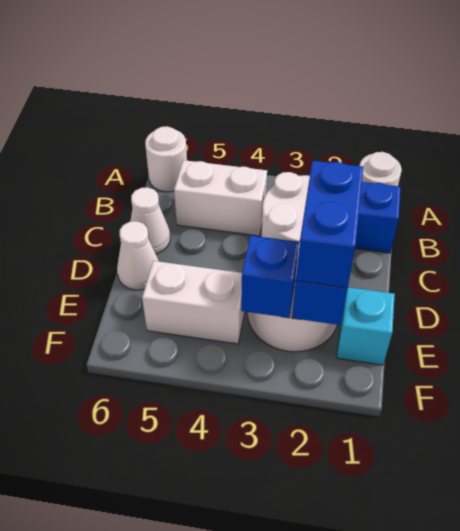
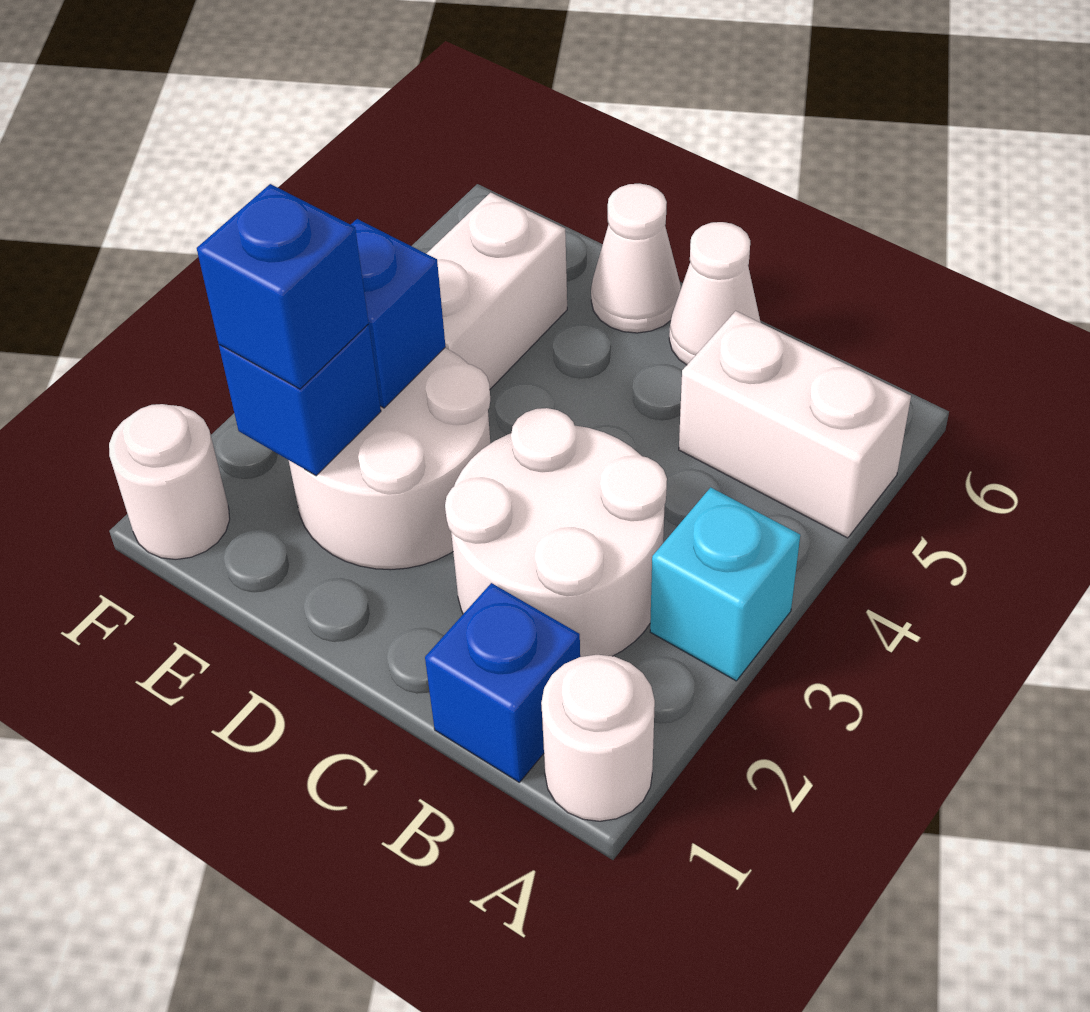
white round brick A6 level 1 -> white round brick F1 level 1
white brick B4:B5 level 1 -> white brick A5:B5 level 1
blue brick D2:E2 level 3 -> blue brick E2 level 3
cyan brick E1 level 1 -> cyan brick A3 level 1

